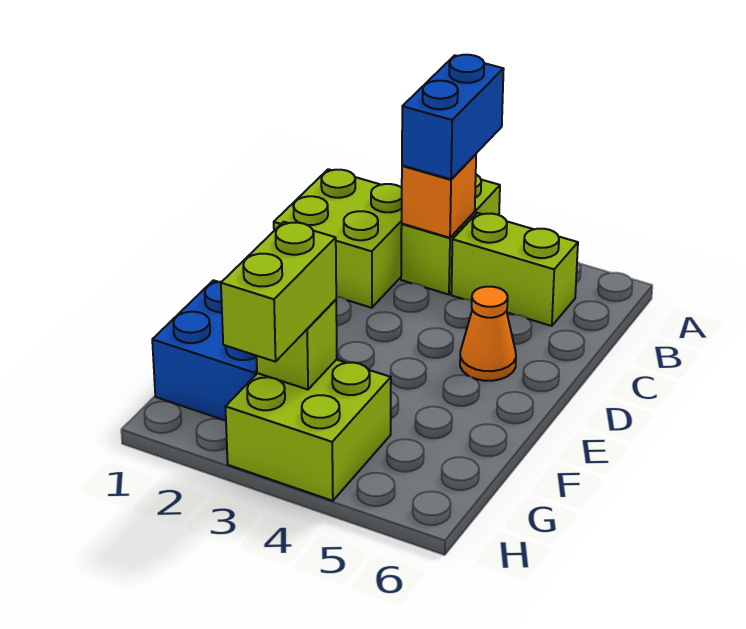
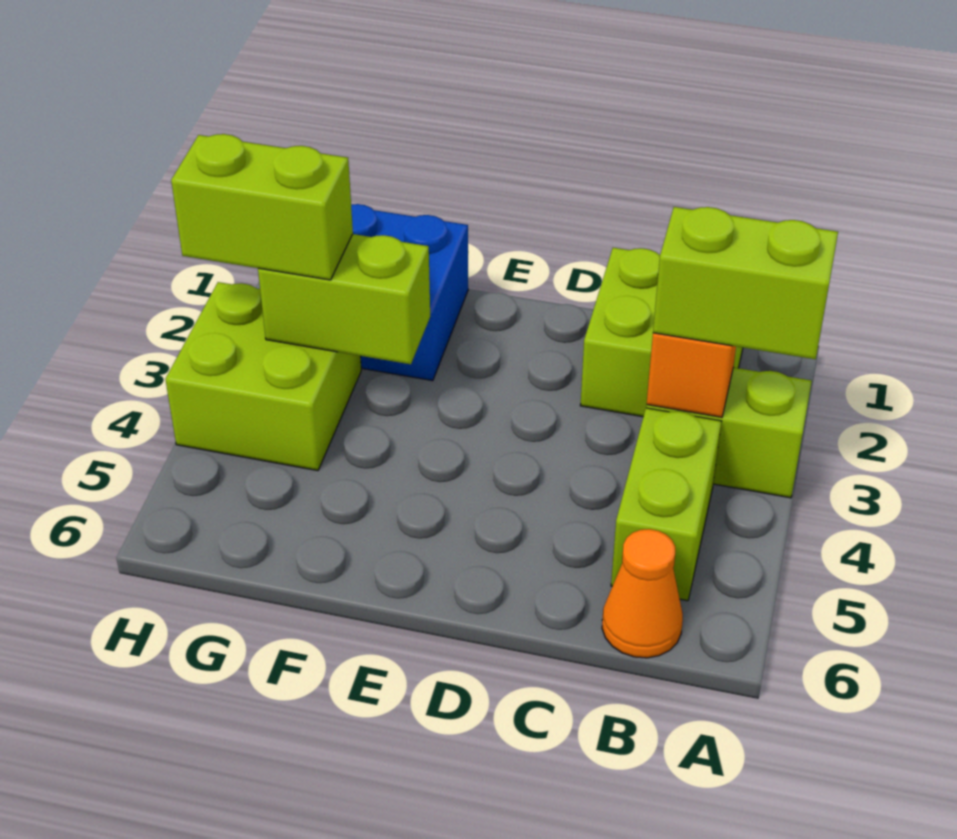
blue brick A3:B3 level 3 -> lime brick A3:B3 level 3
orange cone D5 level 1 -> orange cone B6 level 1
lime brick G3 level 2 -> lime brick F3:G3 level 2

